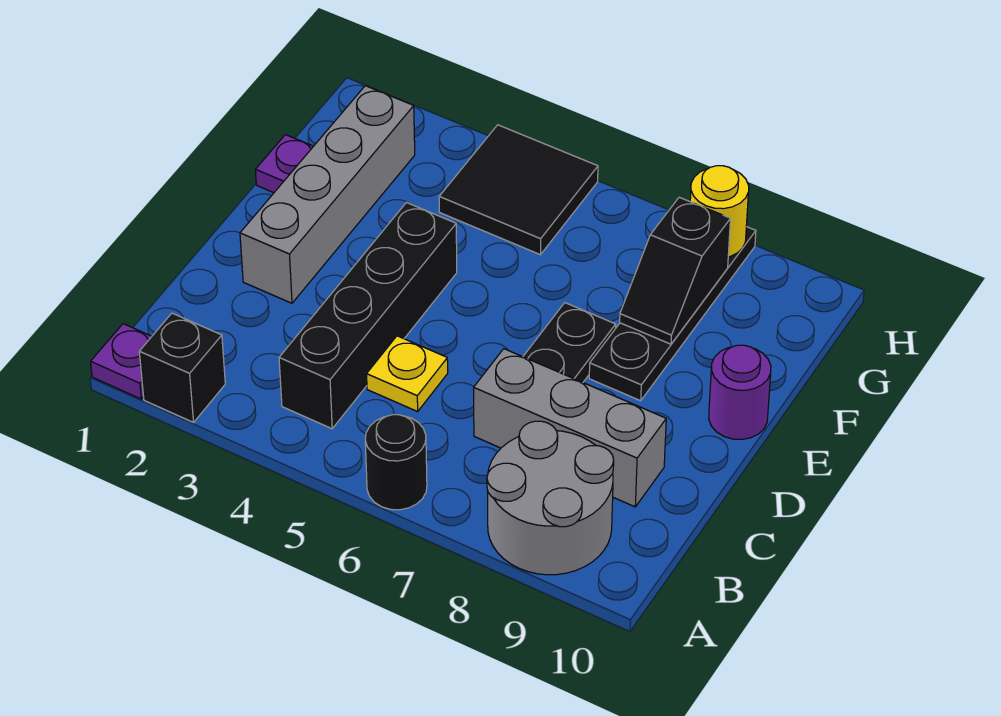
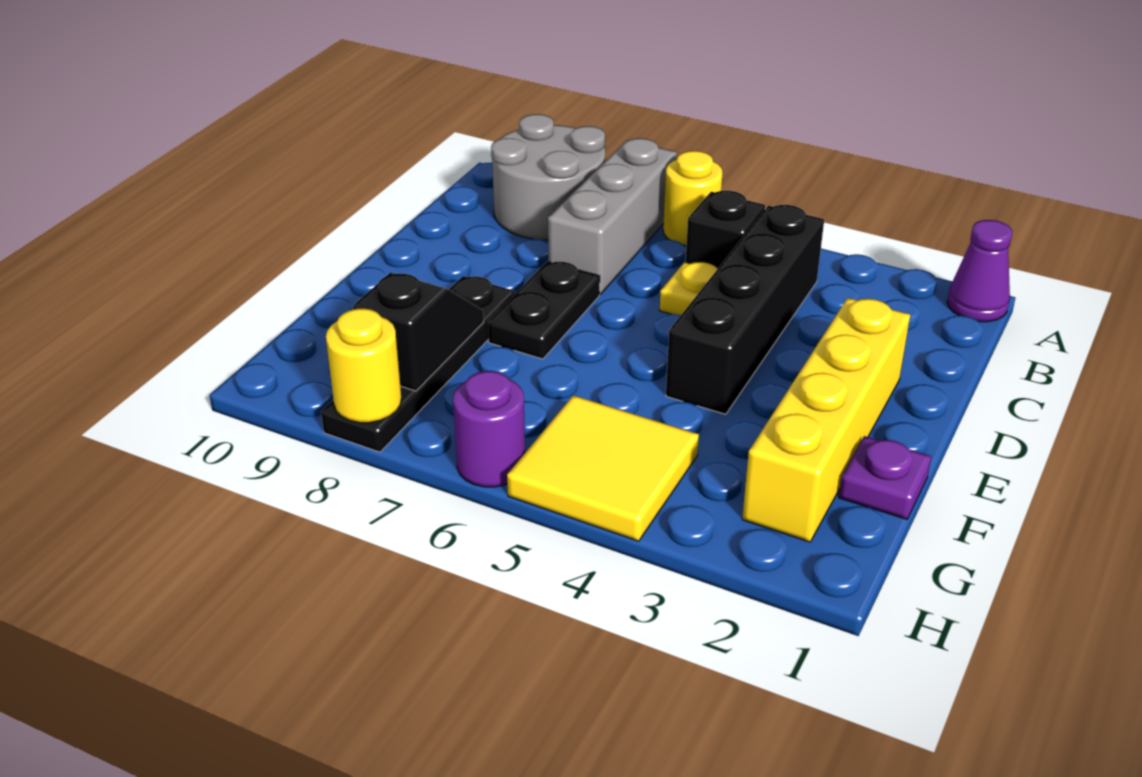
purple plate A1 level 1 -> purple cone A1 level 1
black brick A2 level 1 -> black brick B5 level 1
black round brick A6 level 1 -> yellow round brick A6 level 1
grey brick C7:C9 level 1 -> grey brick A7:C7 level 1
grey brick D2:G2 level 1 -> yellow brick D2:G2 level 1
purple round brick E10 level 1 -> purple round brick H6 level 1
black tile G4:H5 level 1 -> yellow tile G4:H5 level 1

